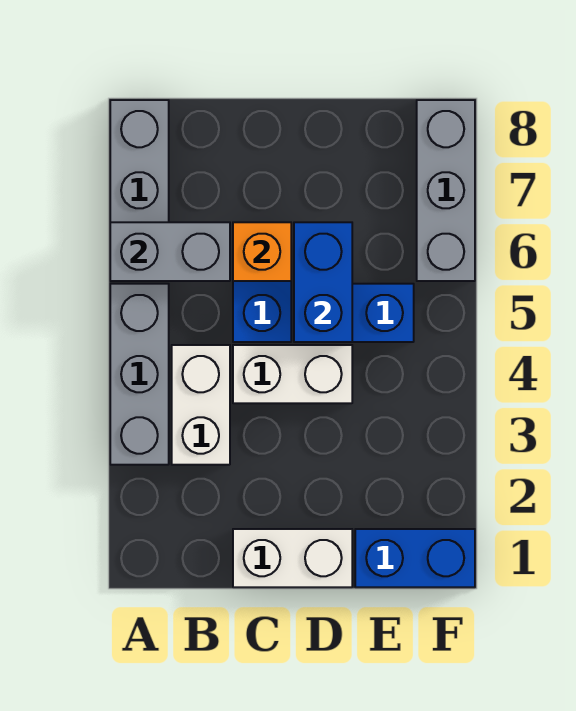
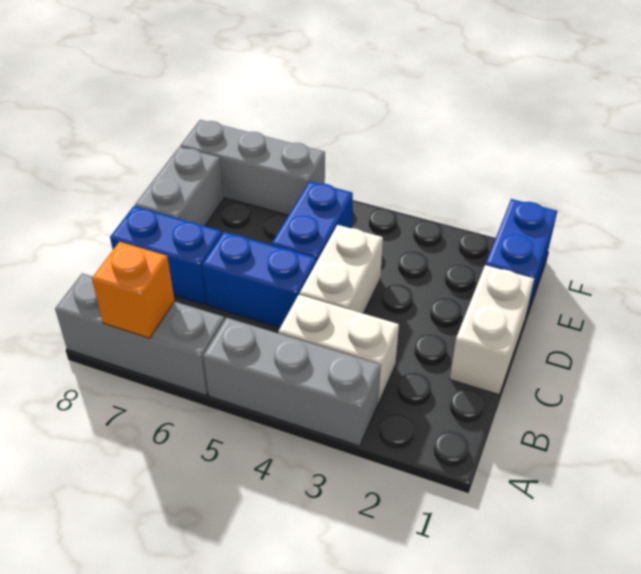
grey brick A6:B6 level 2 -> grey brick D8:E8 level 1
orange brick C6 level 2 -> orange brick A7 level 2
blue brick D5:D6 level 2 -> blue brick C7:C8 level 1

